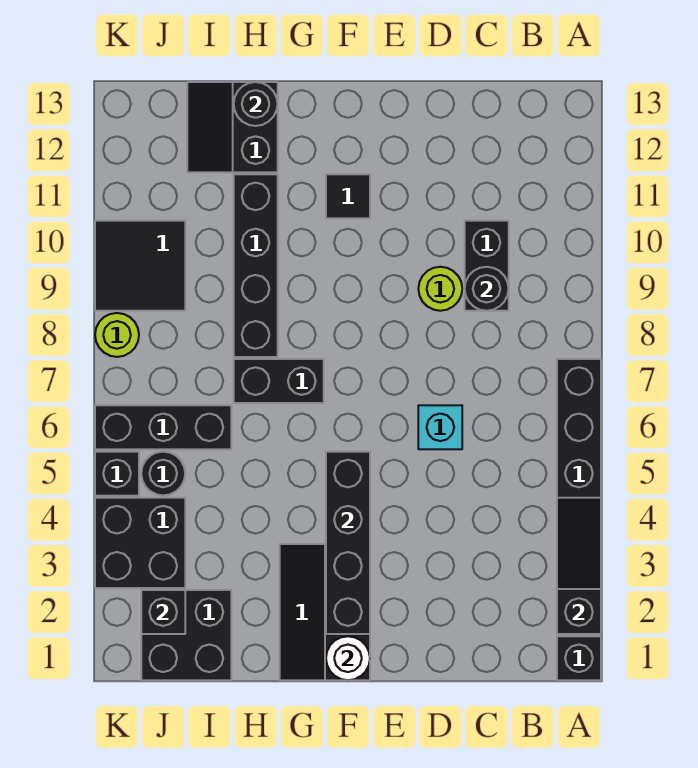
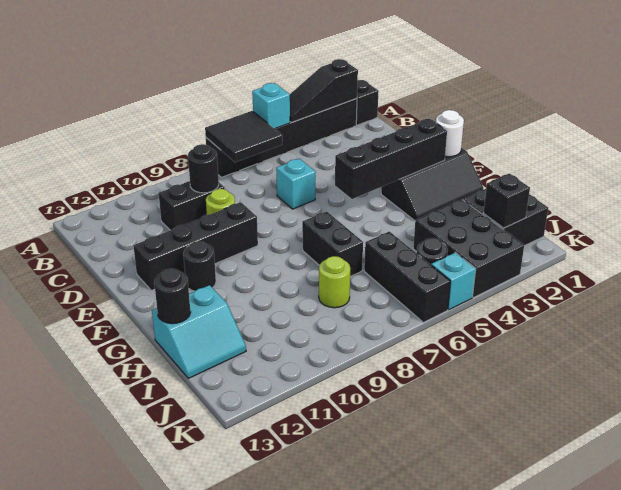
none -> cyan brick A5 level 2
black tile F11 level 1 -> black round brick F11 level 1
black brick H8:H11 level 1 -> black brick E9:E12 level 1
black slope H12:I13 level 1 top H -> cyan slope H12:I13 level 1 top H
black brick J3:K4 level 1 -> black brick I3:K4 level 1
black tile J9:K10 level 1 -> black tile A6:B7 level 2
black brick K5 level 1 -> cyan brick K5 level 1
lime round brick K8 level 1 -> lime round brick I8 level 1

